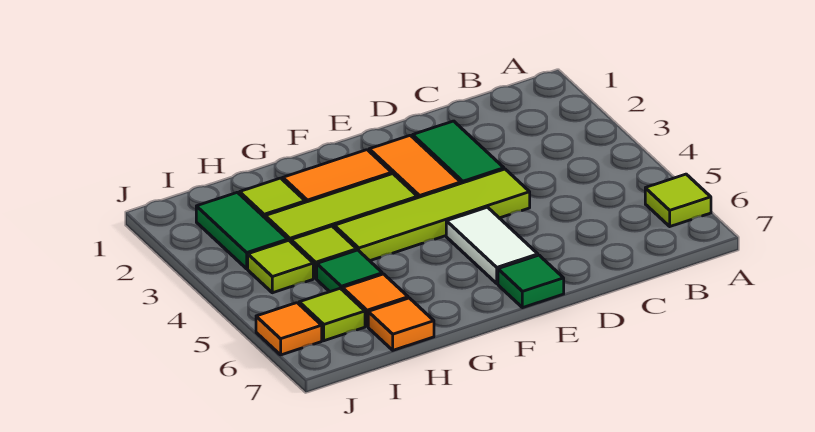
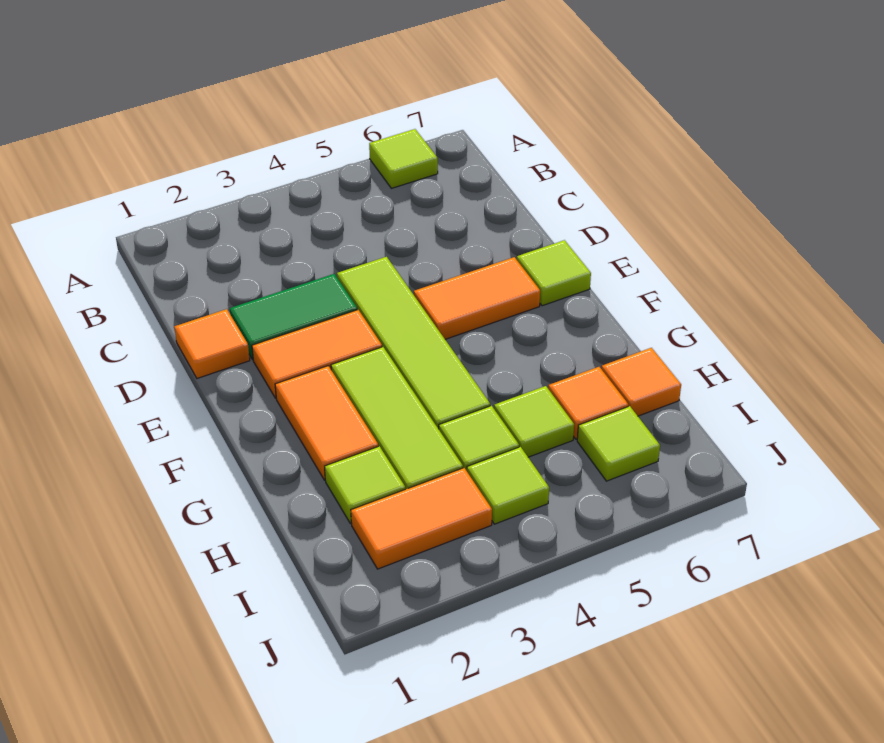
white tile E5:E6 level 1 -> orange tile E5:E6 level 1
green tile E7 level 1 -> lime tile E7 level 1
green tile H5 level 1 -> lime tile H5 level 1
green tile I2:I3 level 1 -> orange tile I2:I3 level 1
orange tile J6 level 1 -> orange tile D1 level 1

